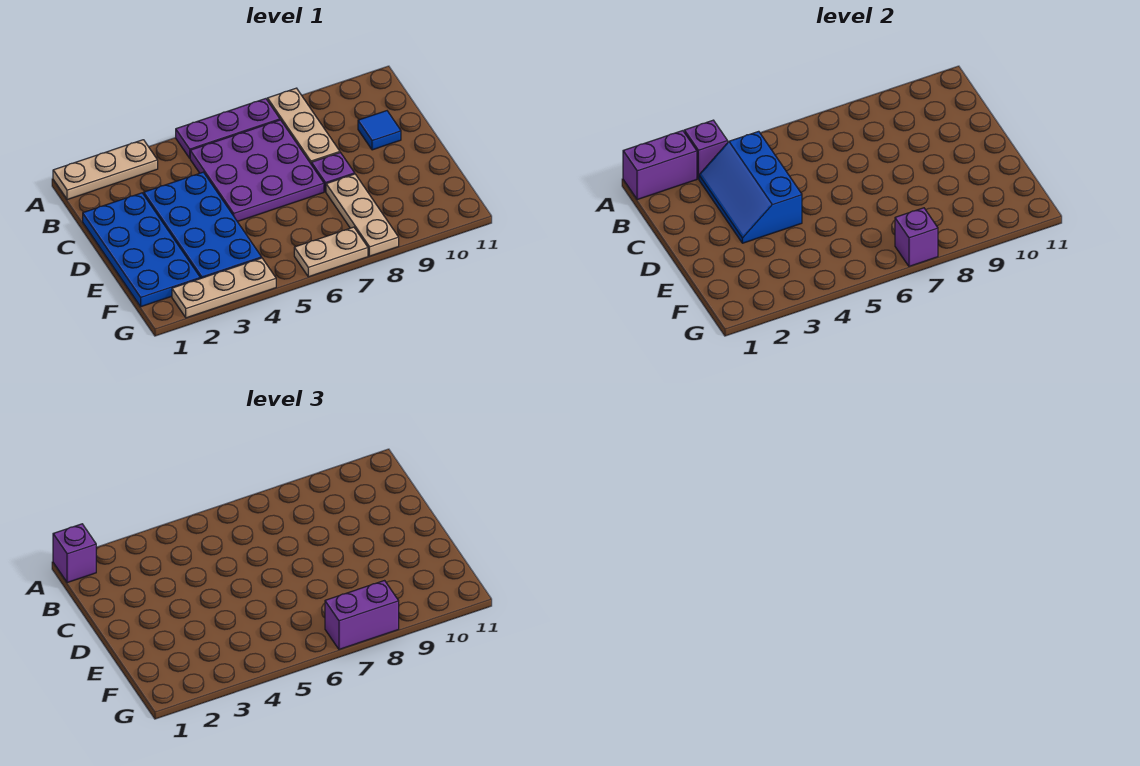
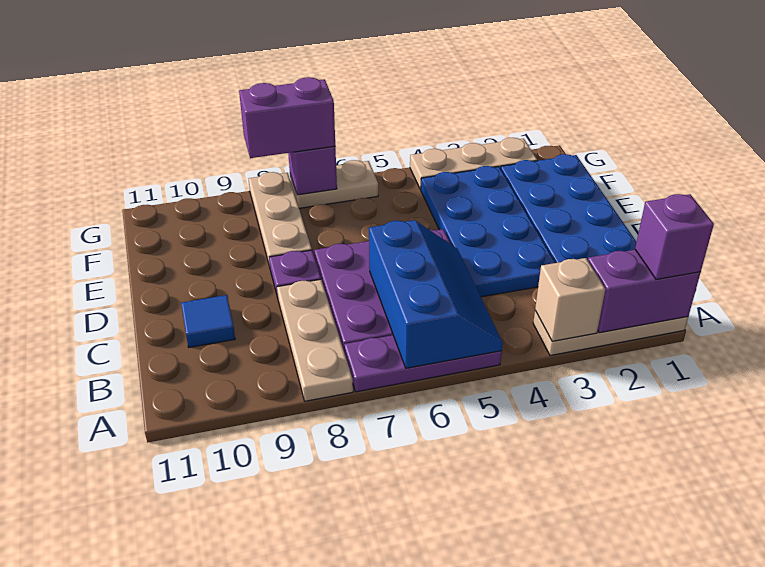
purple brick A3 level 2 -> tan brick A3 level 2
blue slope B3:D4 level 2 top 4 -> blue slope A5:C6 level 2 top 6

